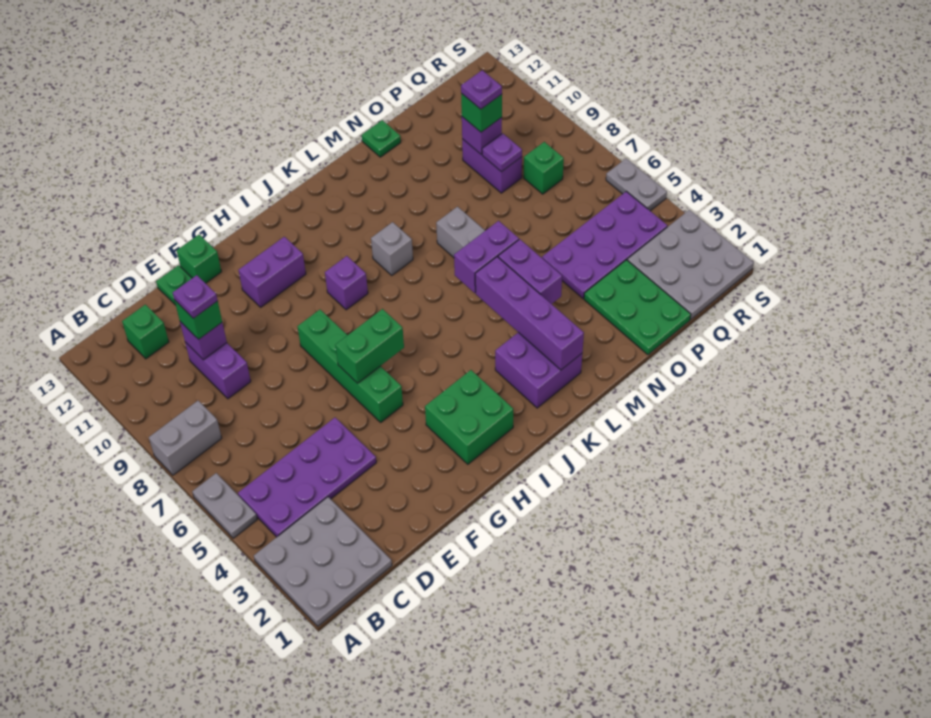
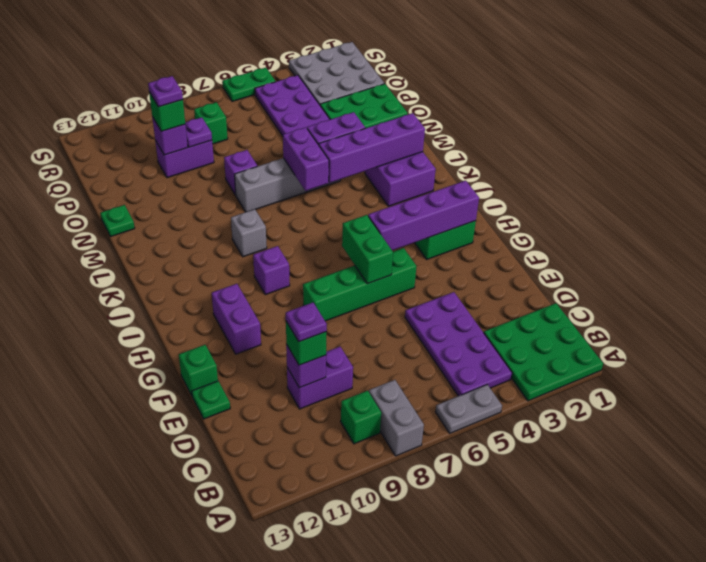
grey plate A1:C3 level 1 -> green plate A1:C3 level 1
green brick C12 level 1 -> green brick B9 level 1
none -> purple brick H2:H5 level 2
none -> purple brick N8 level 1
grey plate S5:S6 level 1 -> green plate S5:S6 level 1

